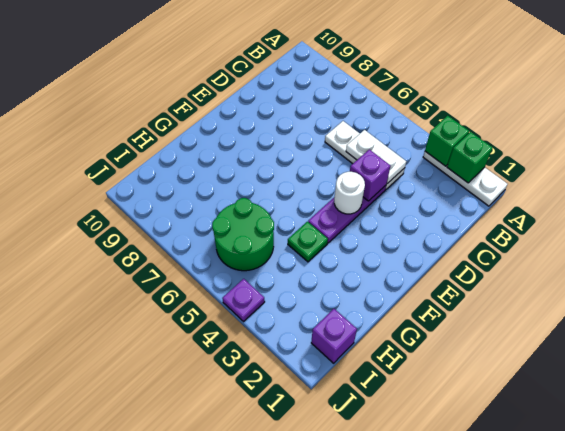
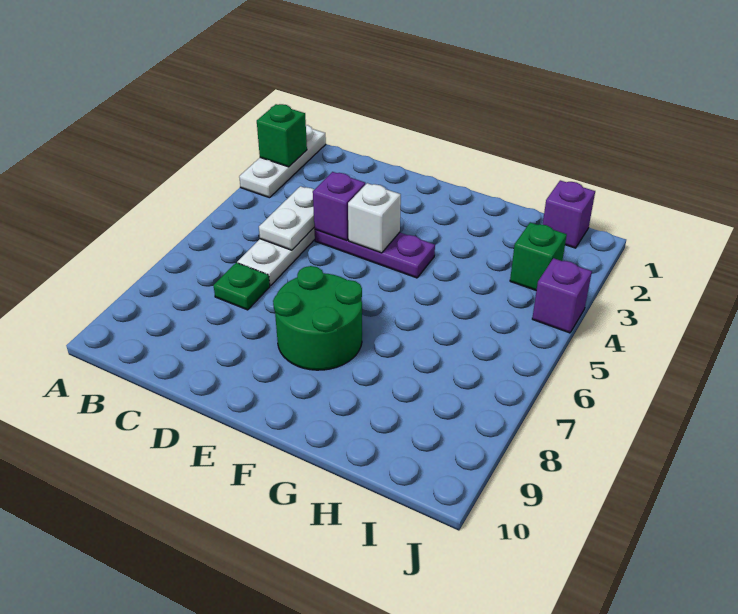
green brick A3 level 2 -> green brick I3 level 1
white round brick E4 level 2 -> white brick E4 level 2
green plate G4 level 1 -> green plate C7 level 1
green round brick H5:I6 level 1 -> green round brick E7:F8 level 1
purple plate J4 level 1 -> purple brick J4 level 1

